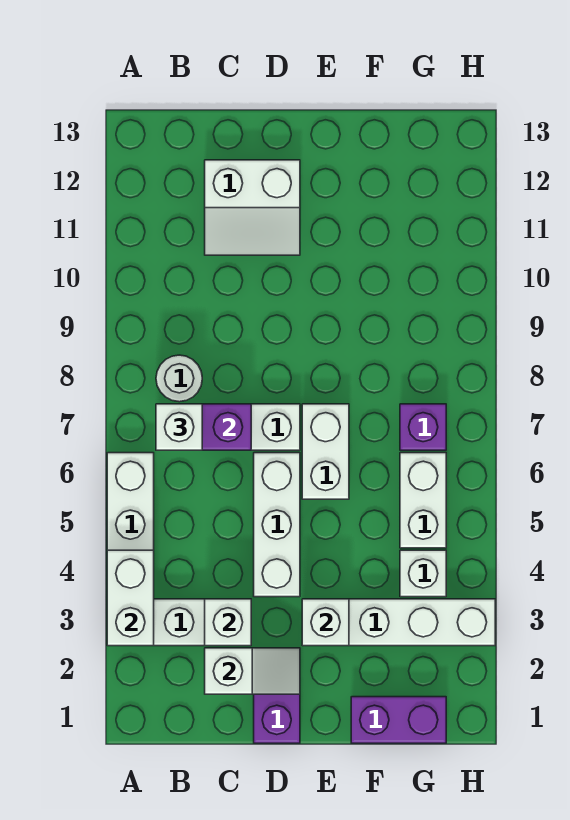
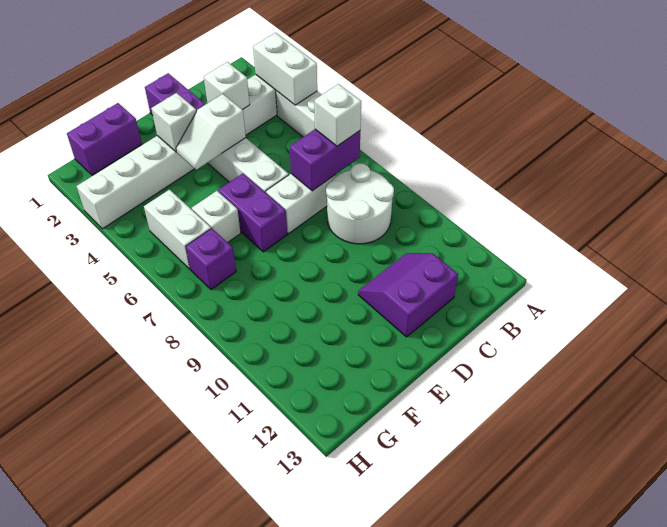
white round brick B8 level 1 -> white round brick B8:C9 level 1
white slope C2:D2 level 2 top C -> white slope D4:E4 level 2 top D
white slope C11:D12 level 1 top 12 -> purple slope C11:D12 level 1 top 12
white brick E6:E7 level 1 -> purple brick E6:E7 level 1
white brick G4 level 1 -> white brick F6 level 1

